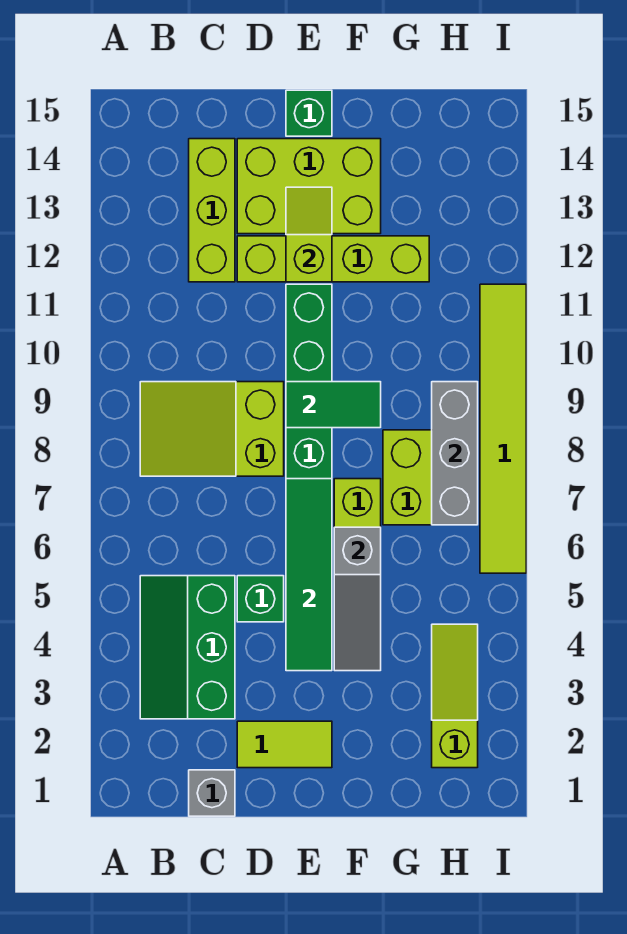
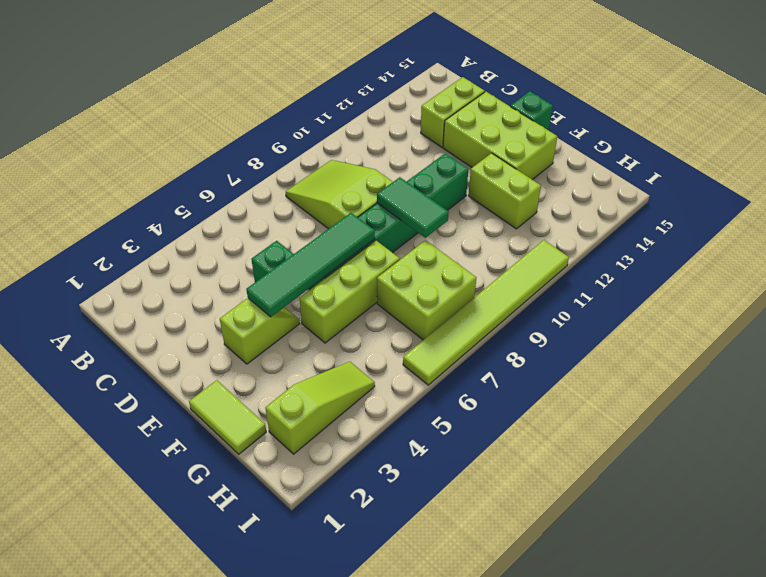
green slope B3:C5 level 1 top C -> none
grey brick C1 level 1 -> none
lime brick C12:C14 level 1 -> lime brick C13:C14 level 1
lime tile D2:E2 level 1 -> lime tile F1:G1 level 1
lime brick D12:G12 level 1 -> lime brick F12:G12 level 1
lime slope E12:E13 level 2 top 12 -> lime slope E3:E4 level 1 top 3
grey slope F4:F6 level 2 top 6 -> none
grey brick H7:H9 level 2 -> none

